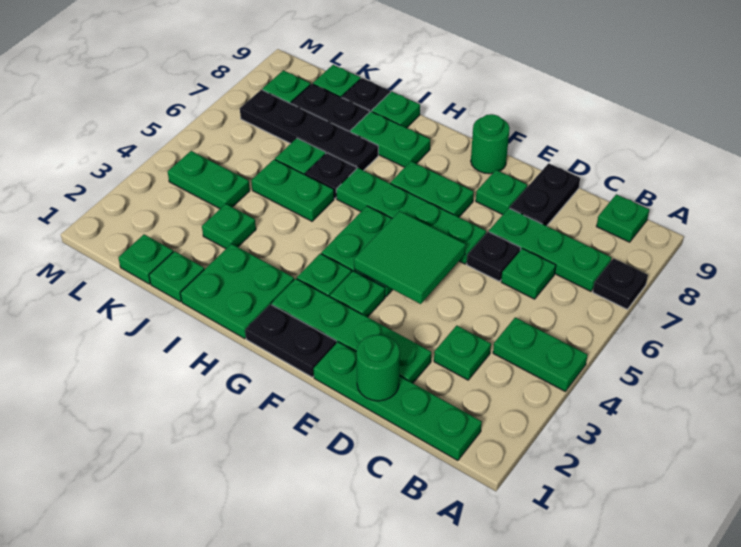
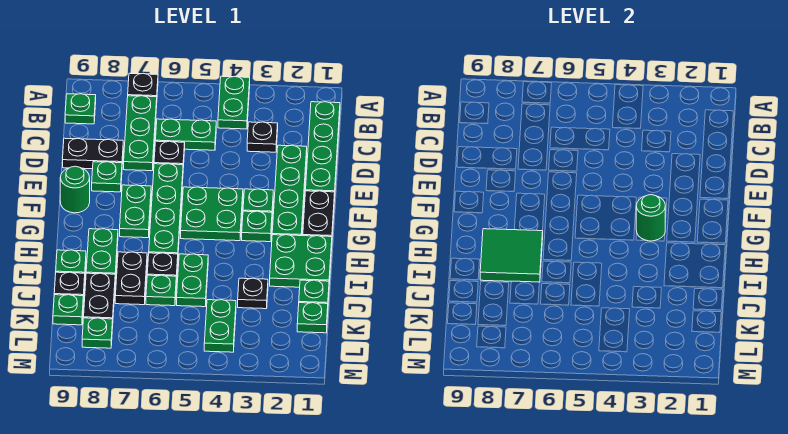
green plate C3 level 1 -> black plate C3 level 1
green plate C6 level 1 -> green plate C5:C6 level 1
green round brick D1 level 2 -> green round brick G3 level 2
green tile E4:F5 level 2 -> green tile H7:I8 level 2
black plate I7:L7 level 1 -> black plate I7:J7 level 1
green plate J3 level 1 -> black plate J3 level 1

